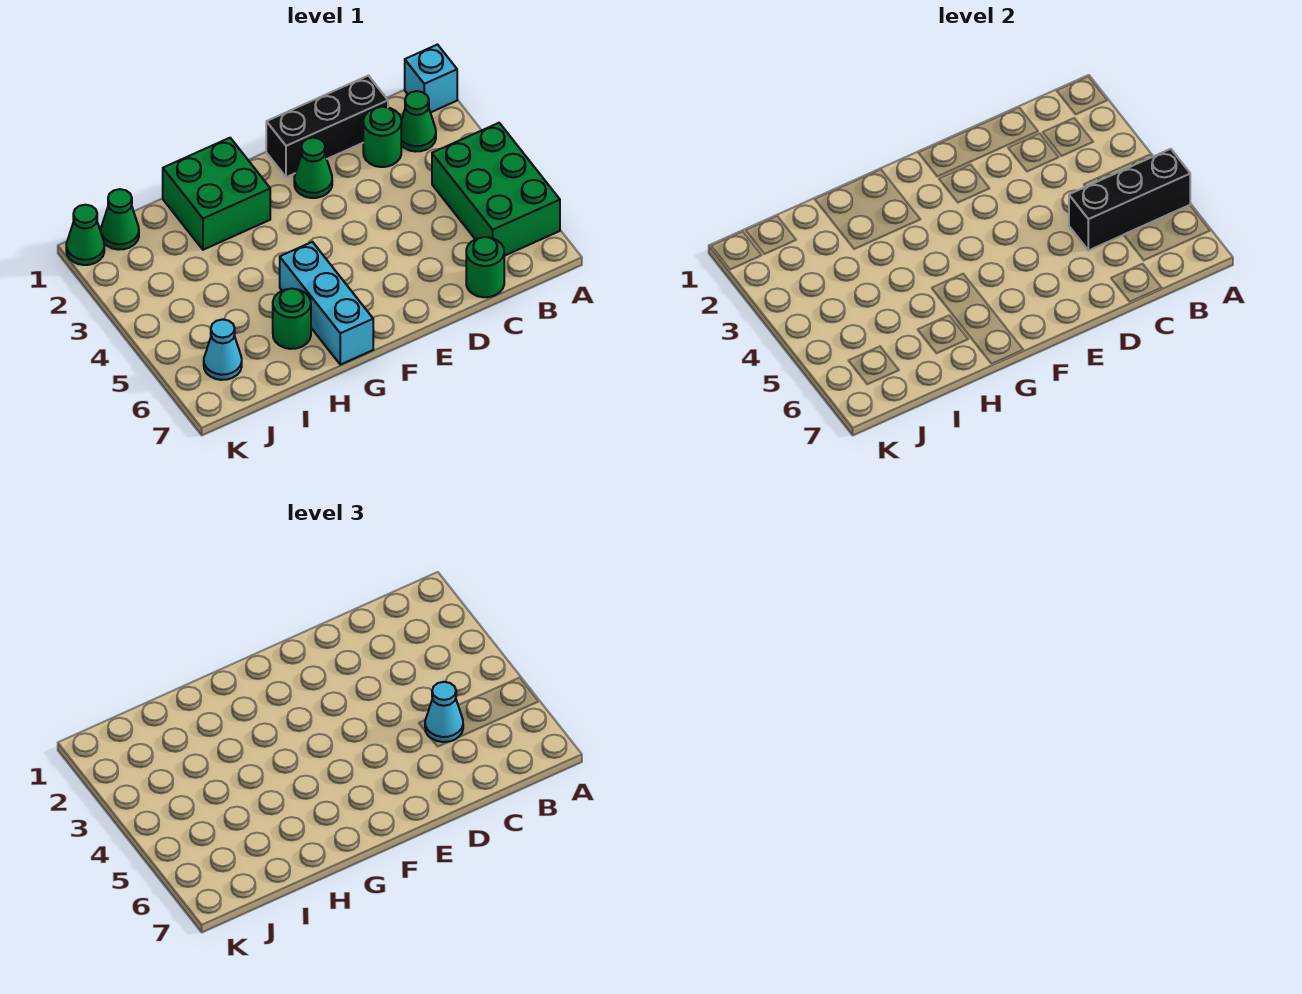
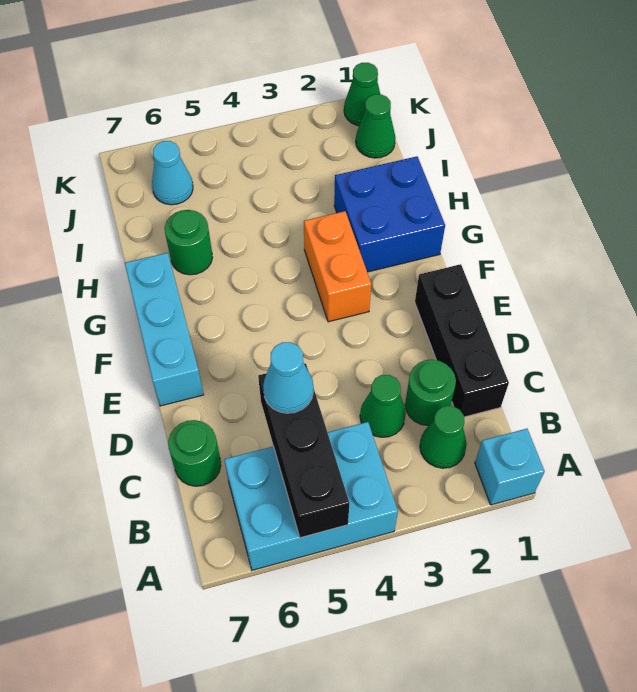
green brick A4:B6 level 1 -> cyan brick A4:B6 level 1
green cone E2 level 1 -> green cone C3 level 1
none -> orange brick F3:G3 level 1
green brick G1:H2 level 1 -> blue brick G1:H2 level 1
cyan brick G5:G7 level 1 -> cyan brick E7:G7 level 1

